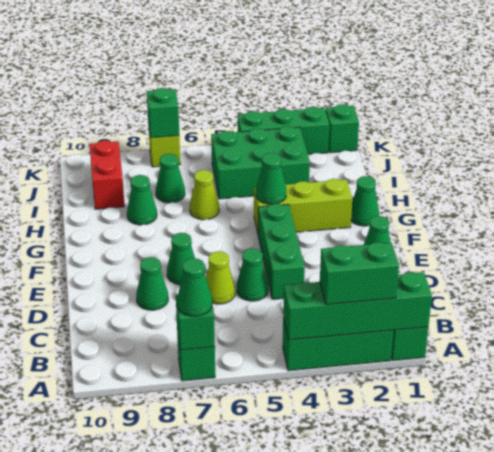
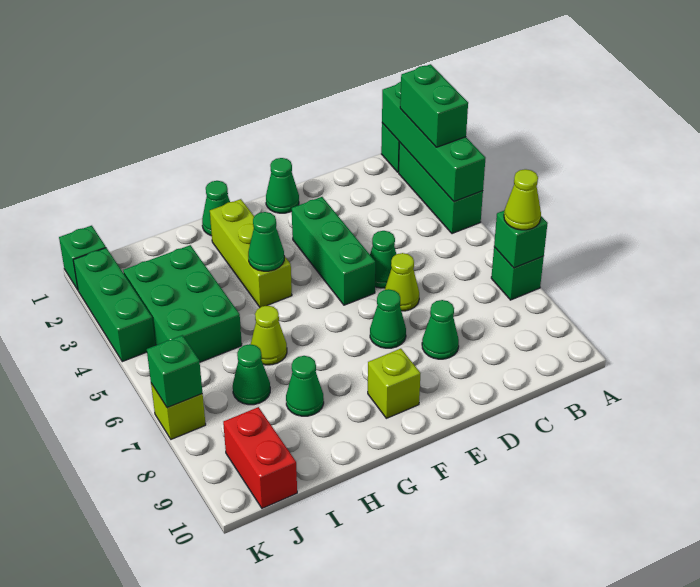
green cone A7 level 3 -> lime cone A7 level 3
green brick D4:F4 level 1 -> green brick E3:E5 level 1
none -> lime brick F9 level 1
red brick I9:J9 level 1 -> red brick J9:J10 level 1

